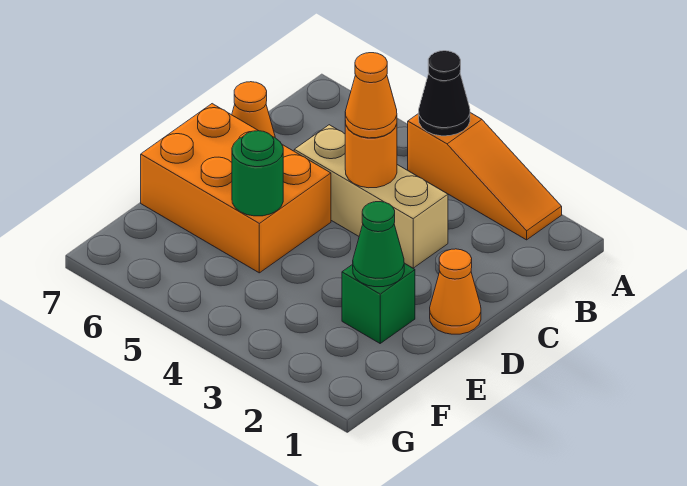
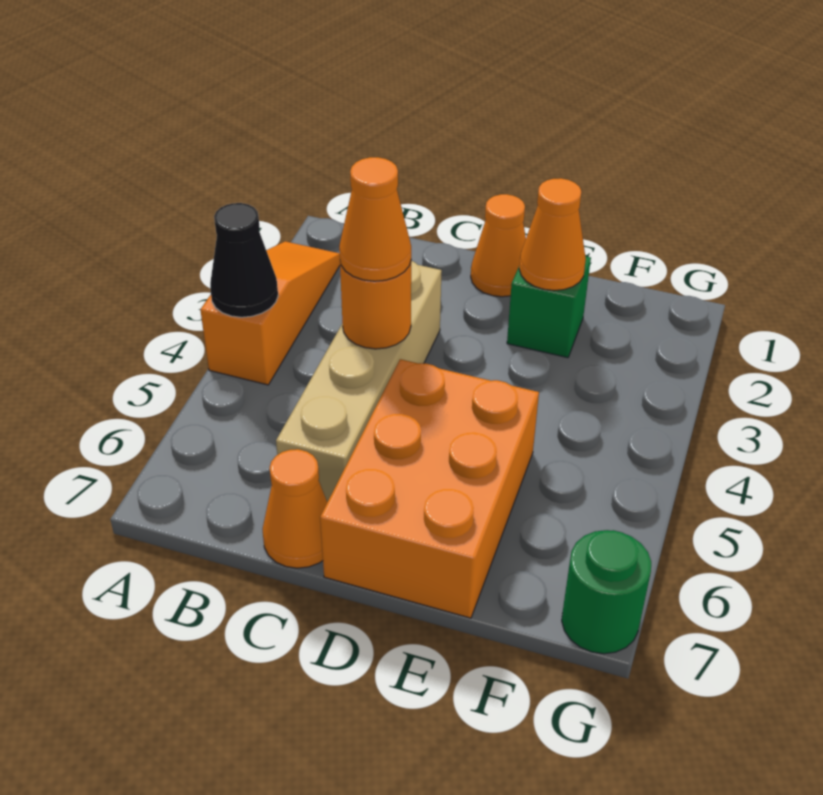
tan brick C3:C5 level 1 -> tan brick C3:C6 level 1
green cone E2 level 2 -> orange cone E2 level 2
green round brick E5 level 2 -> green round brick G7 level 1

